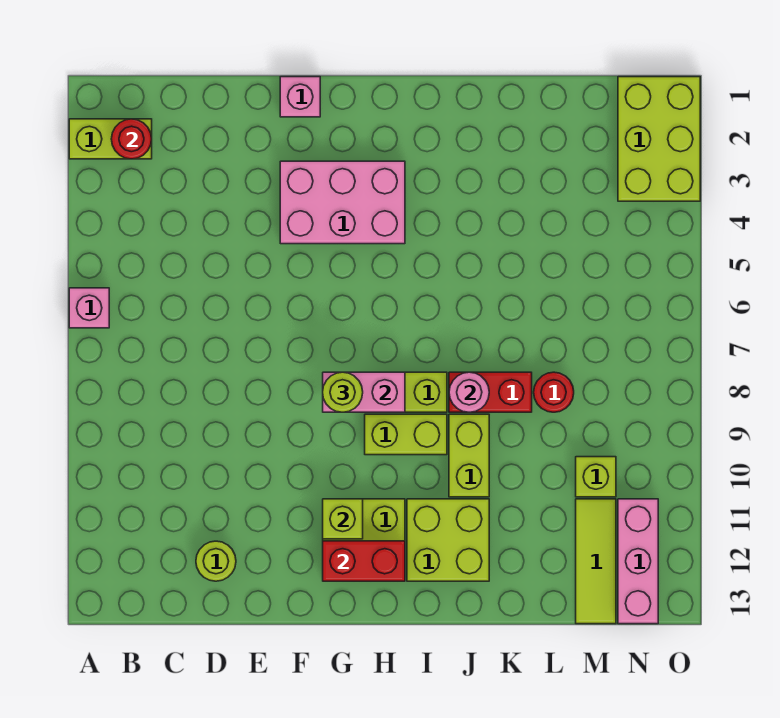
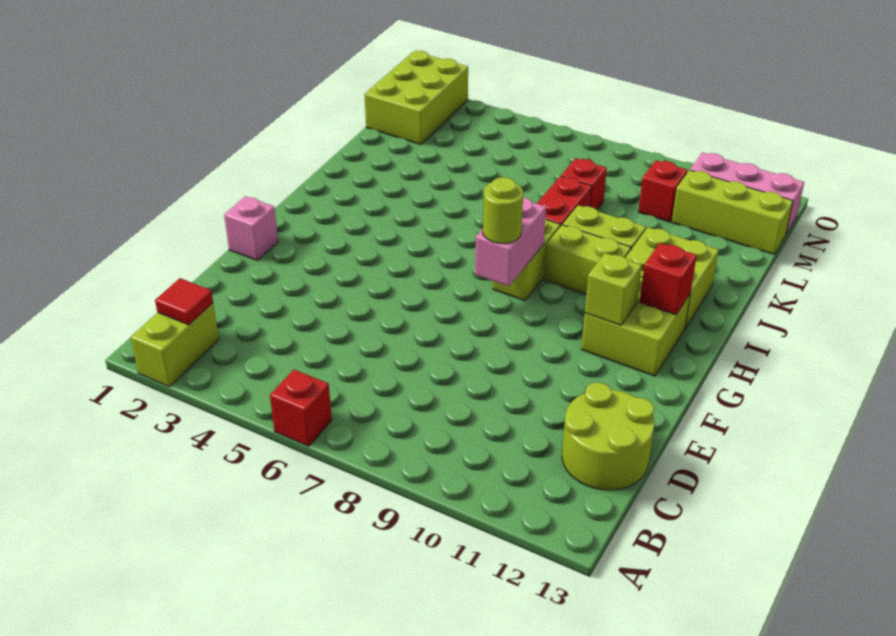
pink brick A6 level 1 -> red brick A6 level 1
red round brick B2 level 2 -> red tile B2 level 2
lime round brick D12 level 1 -> lime round brick C12:D13 level 1
pink brick F3:H4 level 1 -> none
red brick G12:H12 level 2 -> red brick H12 level 2
lime brick H9:I9 level 1 -> lime brick I9:I10 level 1
pink round brick J8 level 2 -> none
red round brick L8 level 1 -> red brick L8 level 1
lime brick M10 level 1 -> red brick M10 level 1
lime tile M11:M13 level 1 -> lime brick M11:M13 level 1
lime brick N1:O3 level 1 -> lime brick M1:O2 level 1

